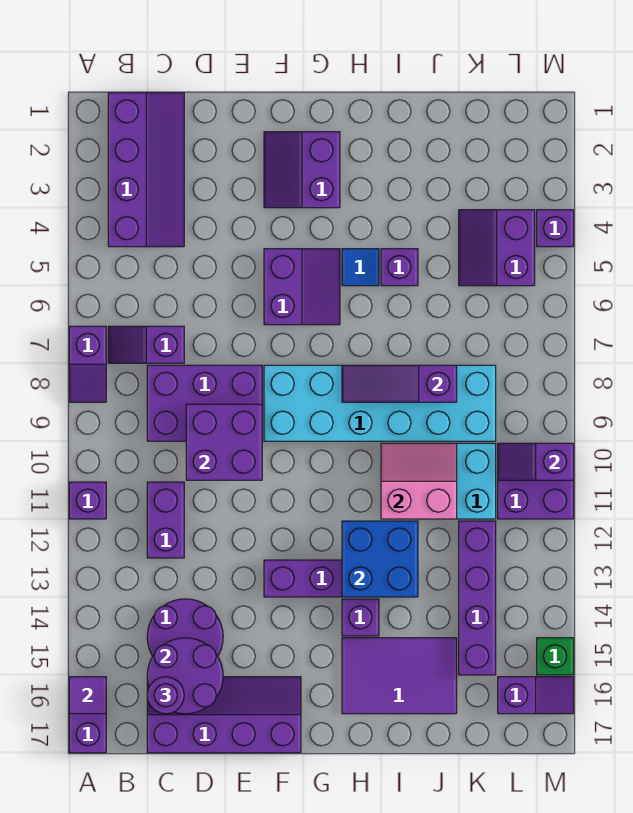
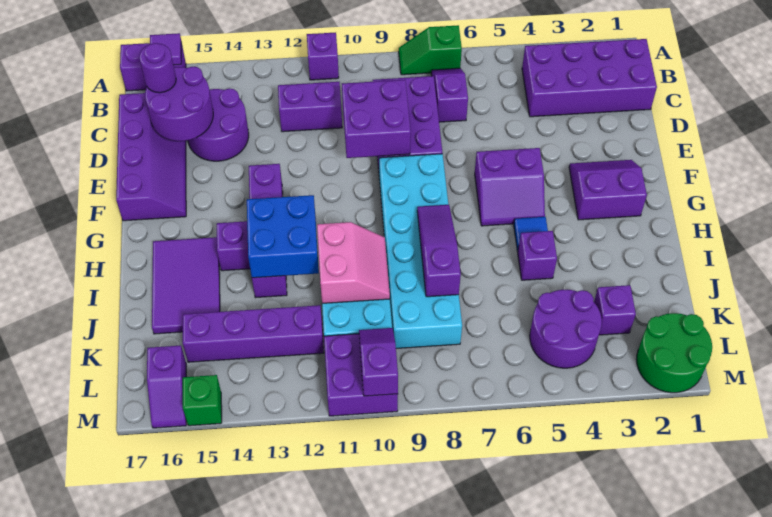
purple slope A7:A8 level 1 top 7 -> green slope A7:A8 level 1 top 7
purple slope B1:C4 level 1 top B -> purple brick B1:C4 level 1
purple slope K4:L5 level 1 top L -> purple round brick K4:L5 level 1
none -> green round brick L1:M2 level 1
purple brick M4 level 1 -> purple brick K3 level 1

